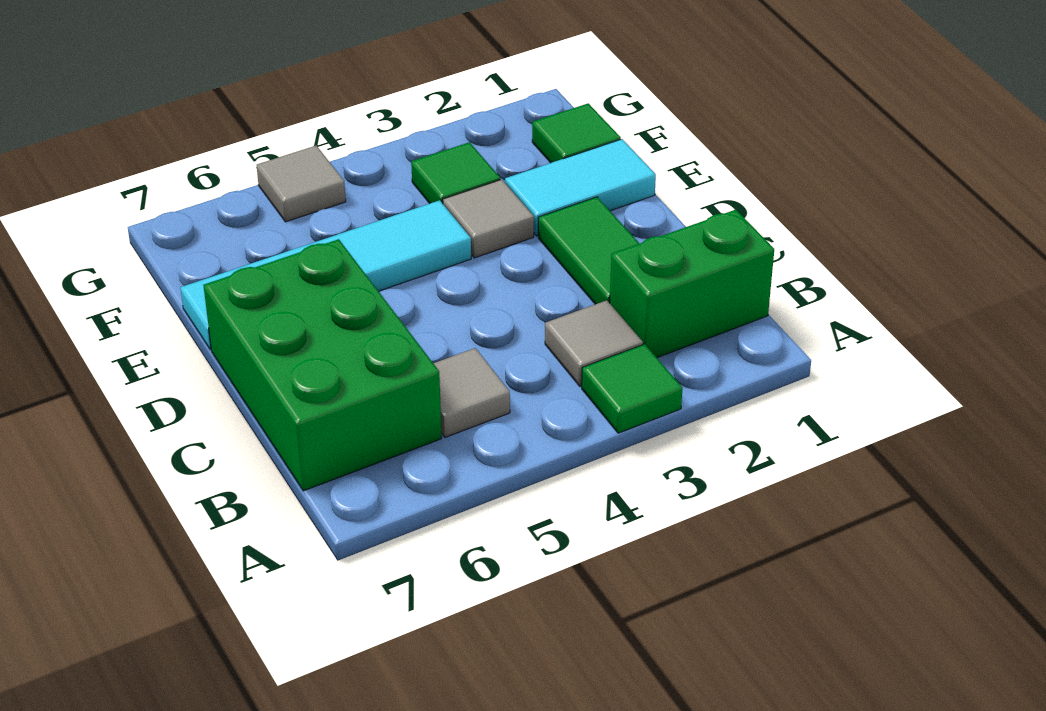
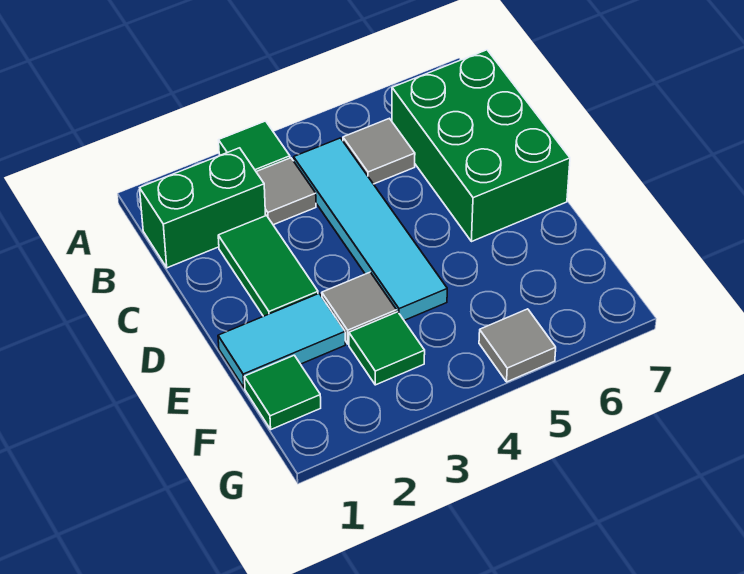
cyan tile E4:E7 level 1 -> cyan tile B4:E4 level 1

